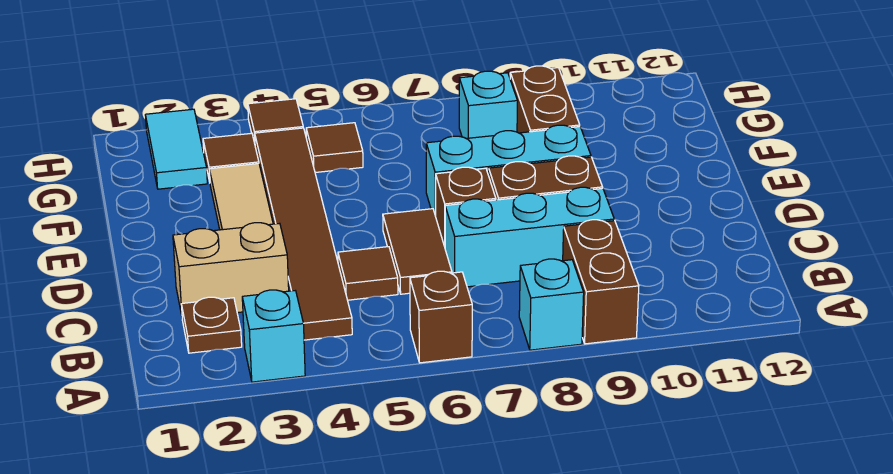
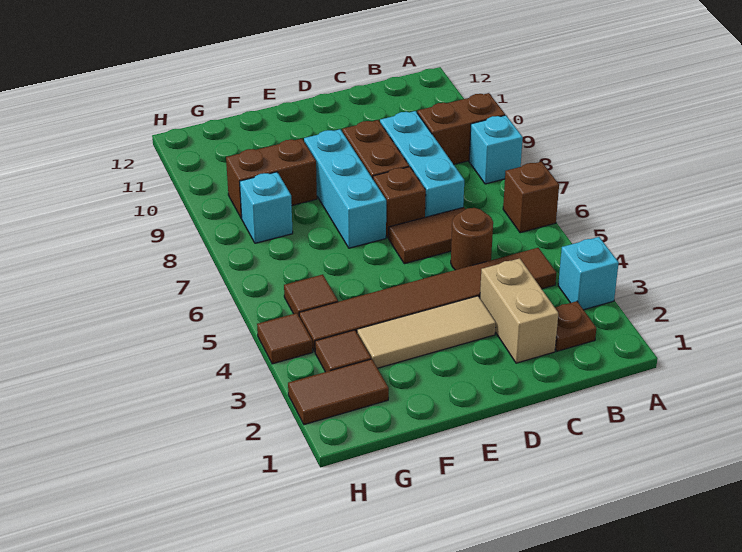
brown tile C5 level 1 -> brown round brick C5 level 1
cyan tile G2:H2 level 1 -> brown tile G2:H2 level 1

